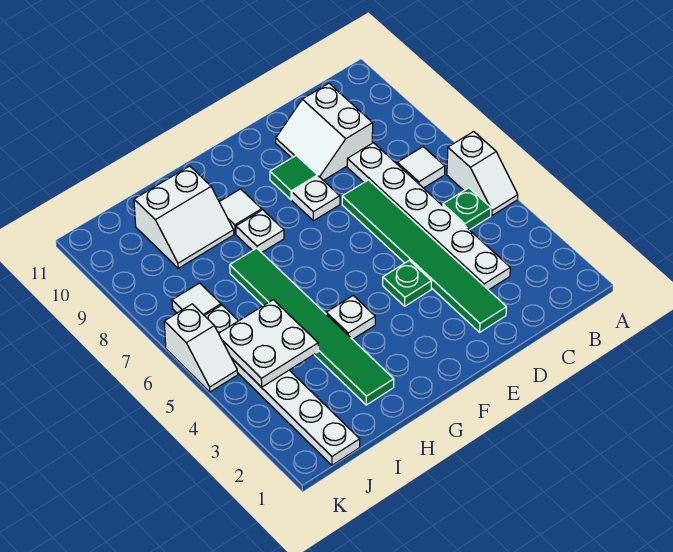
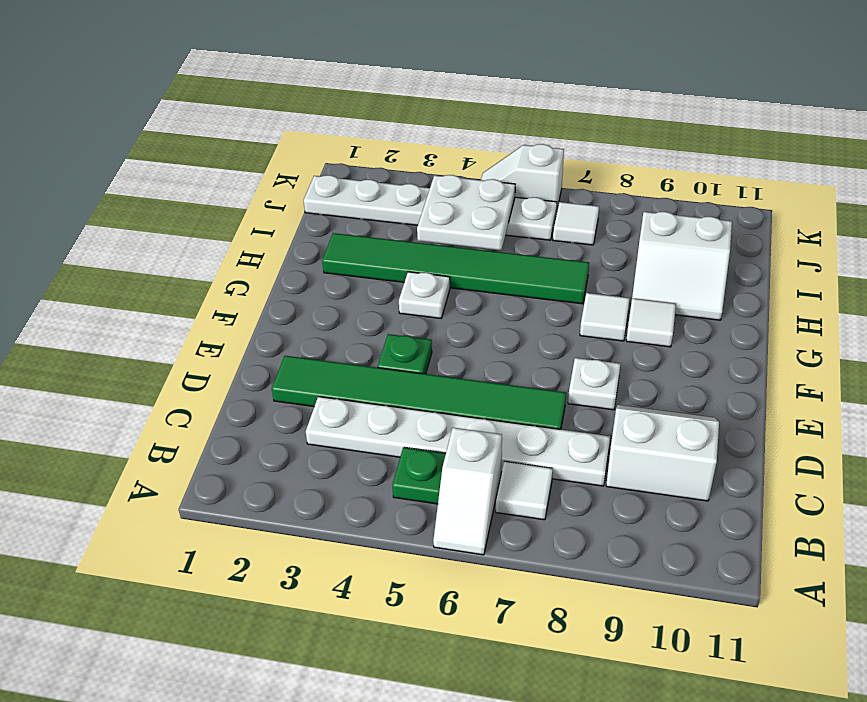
white slope A5:A6 level 1 top 6 -> white slope A6:B6 level 1 top B
green tile E9 level 1 -> none
white plate G8 level 1 -> white tile G8 level 1
white slope H9:I10 level 1 top 10 -> white slope H9:I10 level 1 top I

